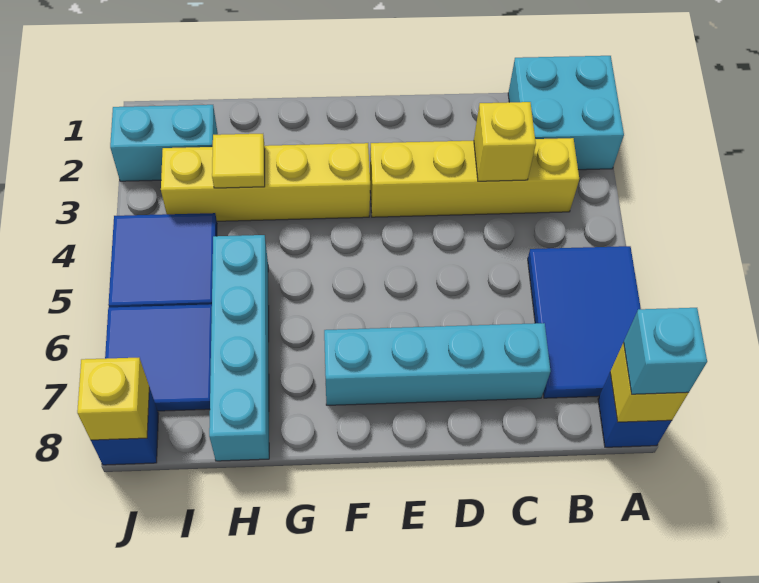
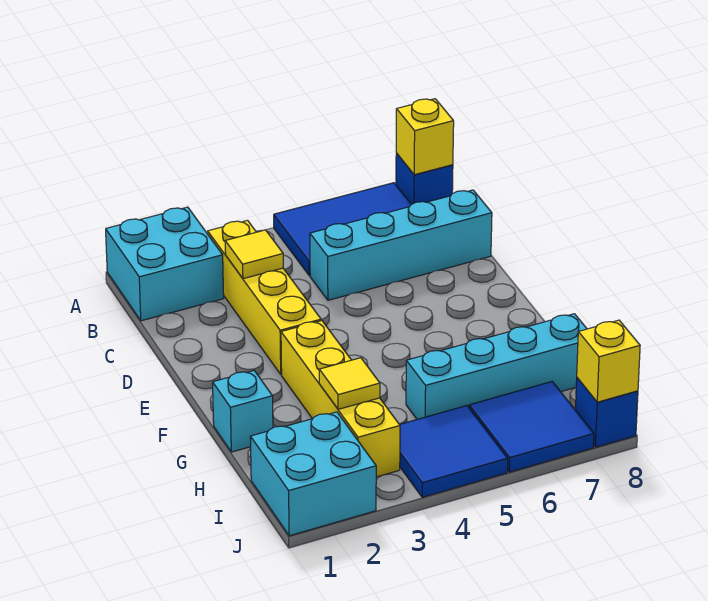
cyan brick A8 level 3 -> cyan brick G1 level 1
yellow brick C3 level 2 -> yellow tile C3 level 2
cyan brick C7:F7 level 1 -> cyan brick C5:C8 level 1
cyan brick I2:J2 level 1 -> cyan brick I1:J2 level 1

